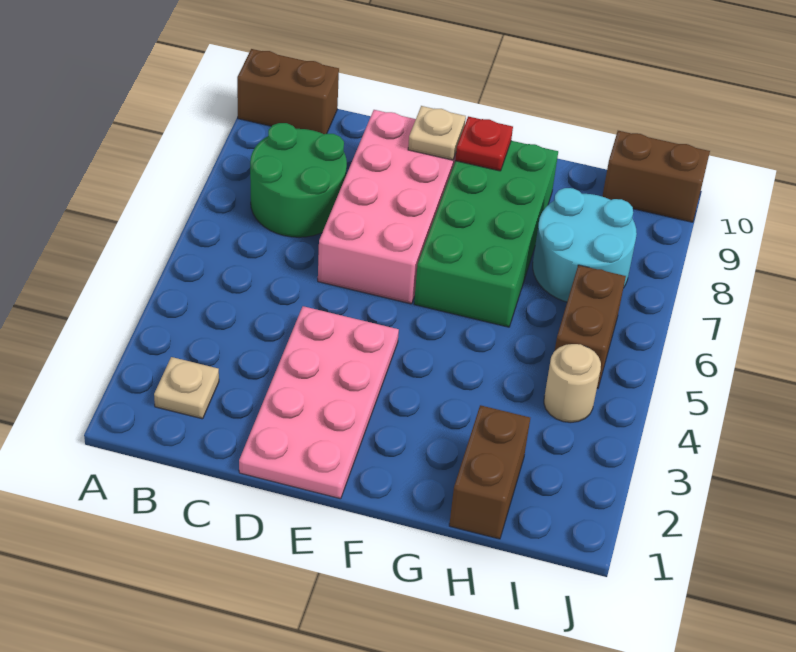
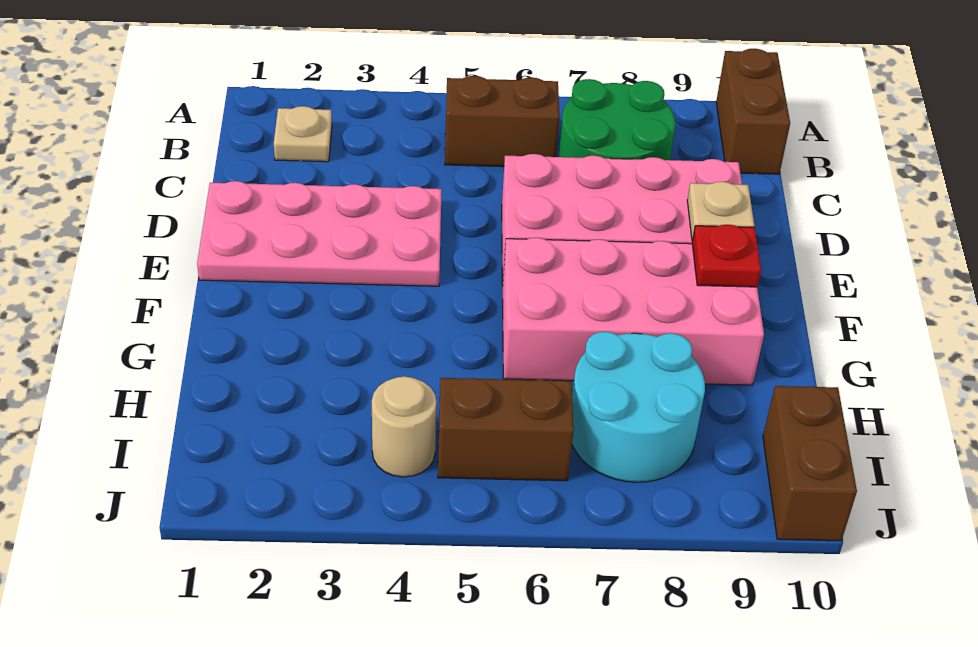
green brick F6:G9 level 1 -> pink brick F6:G9 level 1
brown brick H1:H2 level 1 -> brown brick B5:B6 level 1

